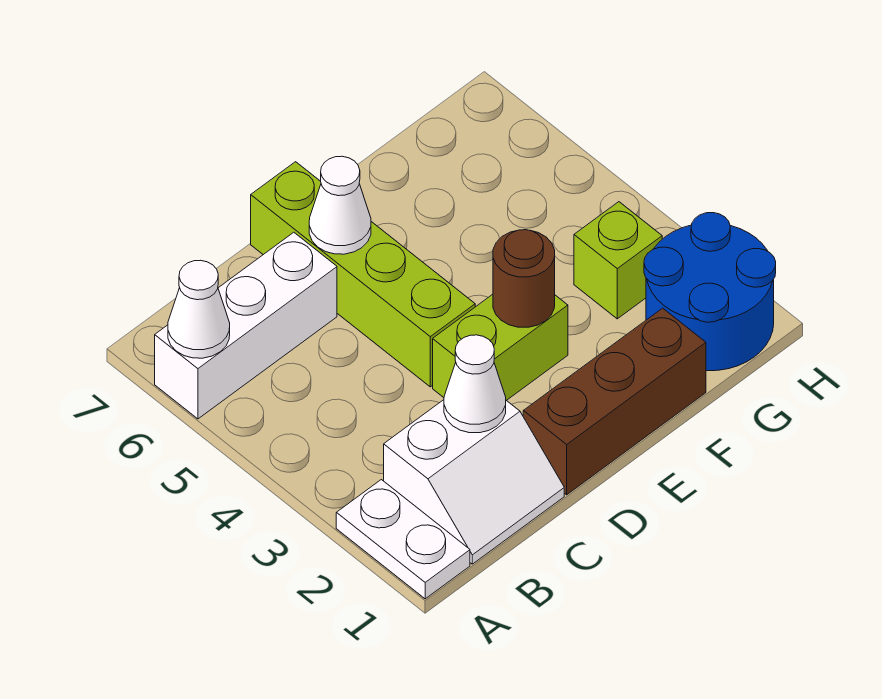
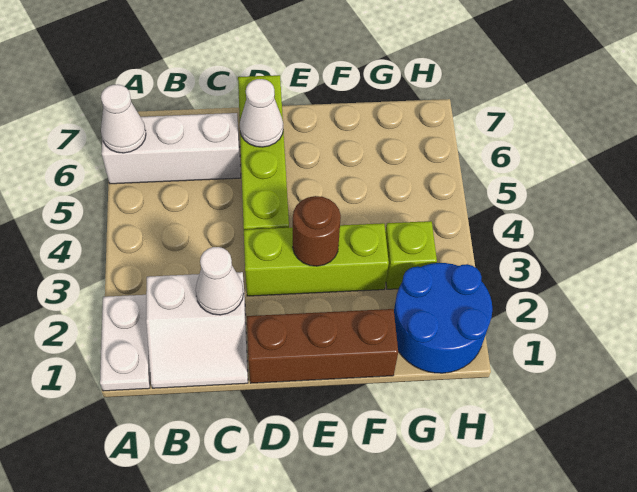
lime brick D3:E3 level 1 -> lime brick D3:F3 level 1

